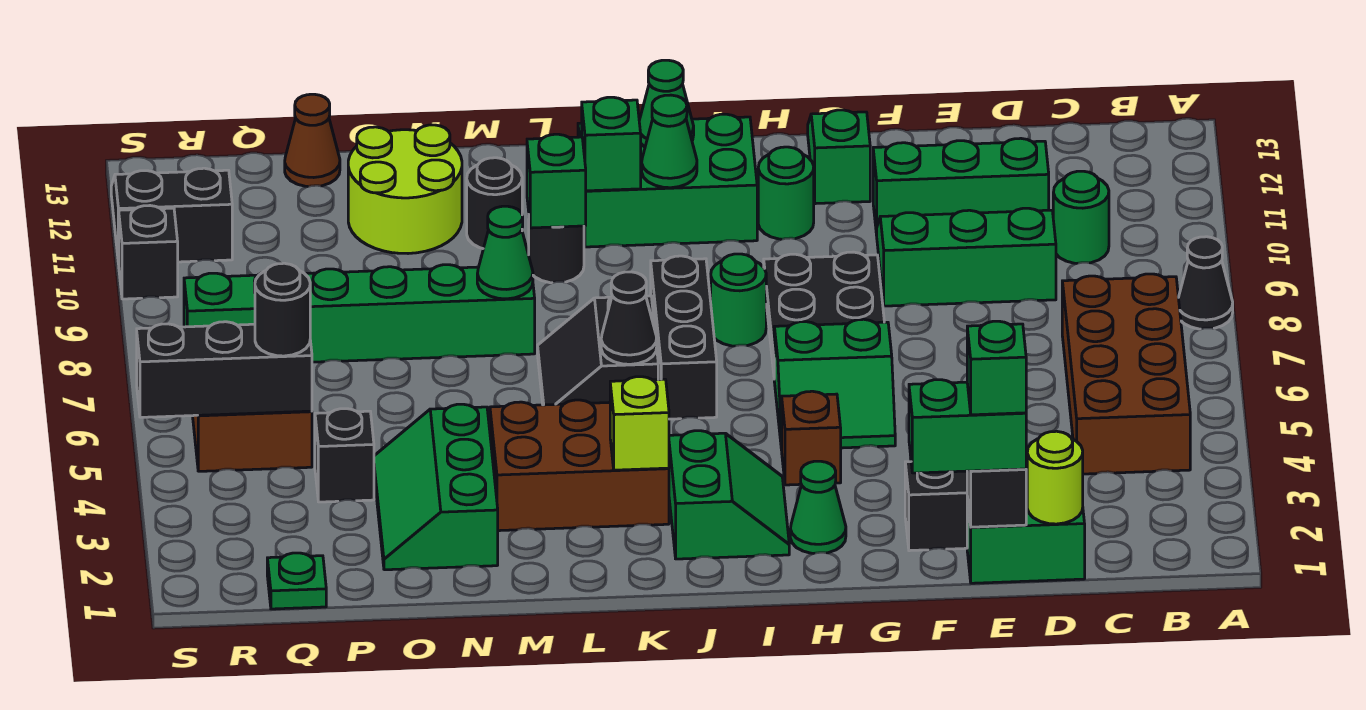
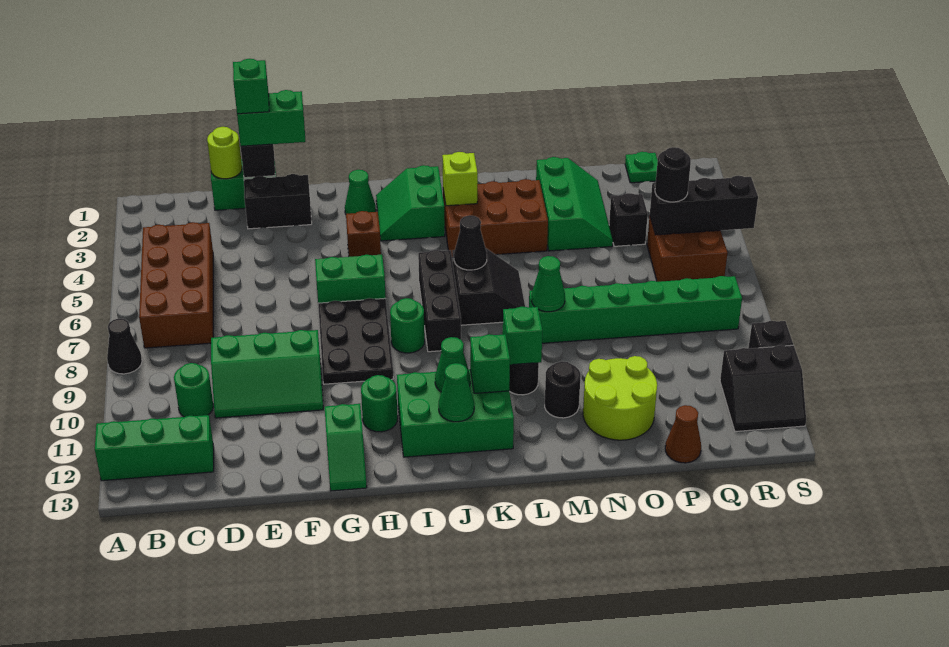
green brick D11:F11 level 1 -> green brick A12:C12 level 1

